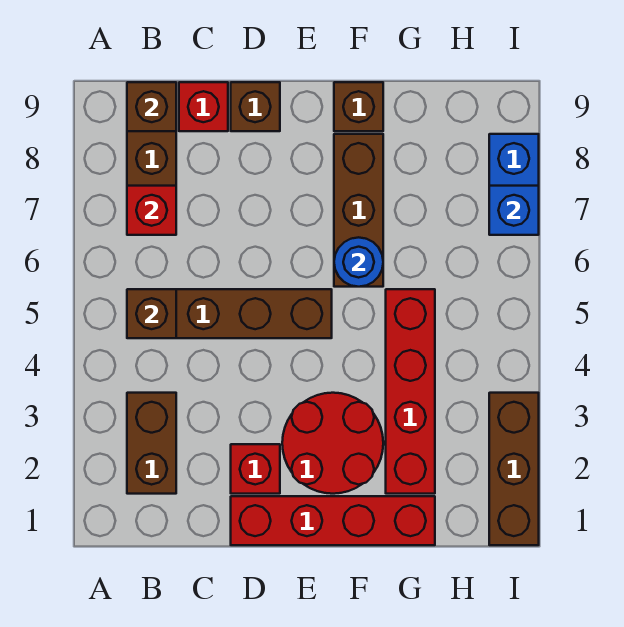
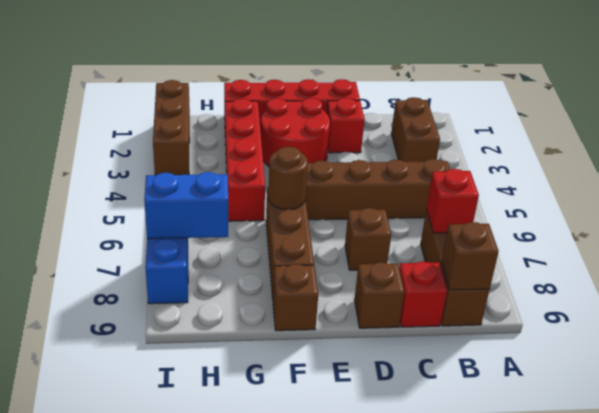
brown brick B5 level 2 -> brown brick D7 level 1
blue round brick F6 level 2 -> brown round brick F6 level 2
blue brick I7 level 2 -> blue brick H7:I7 level 2

